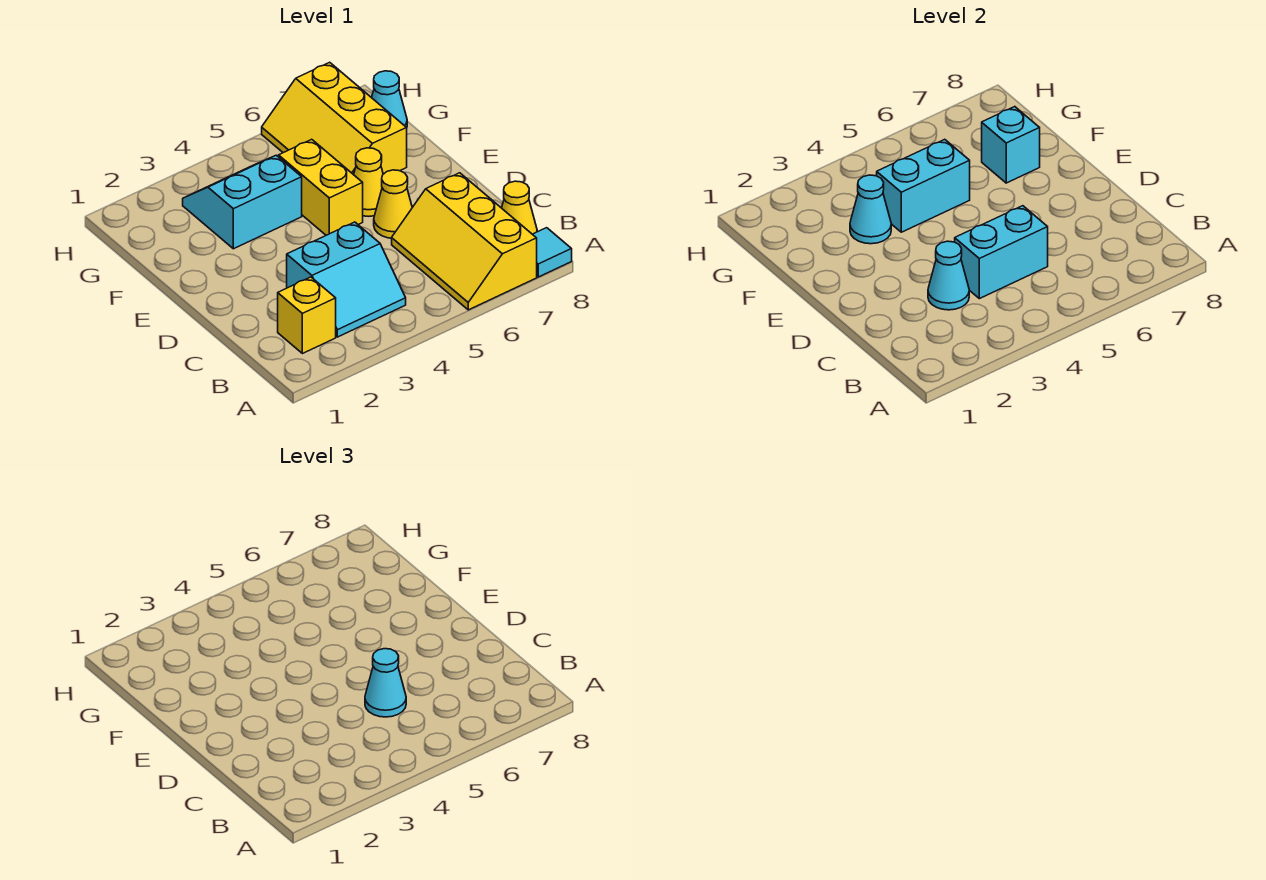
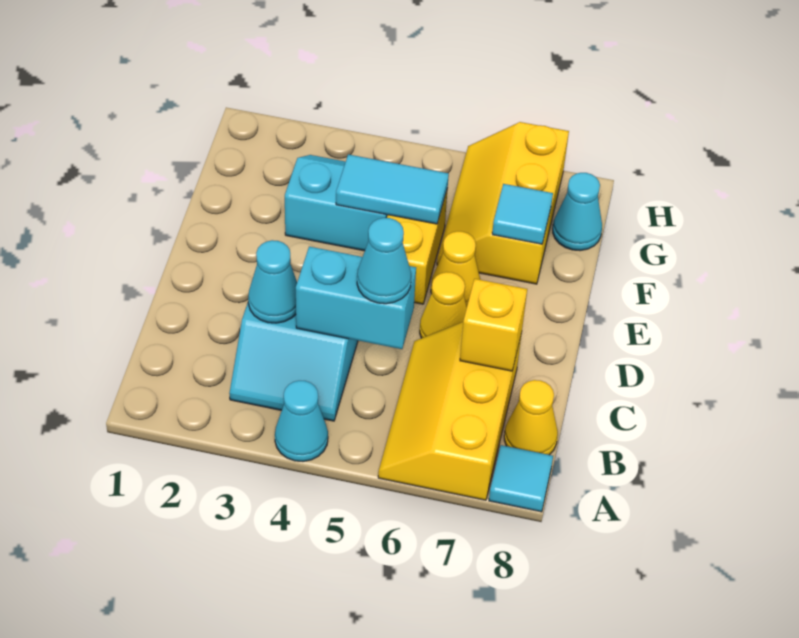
yellow brick B2 level 1 -> yellow brick C7 level 2
cyan cone F3 level 2 -> cyan cone A4 level 1
cyan brick F4:F5 level 2 -> cyan tile F4:F5 level 2
cyan brick F7 level 2 -> cyan tile F7 level 2

